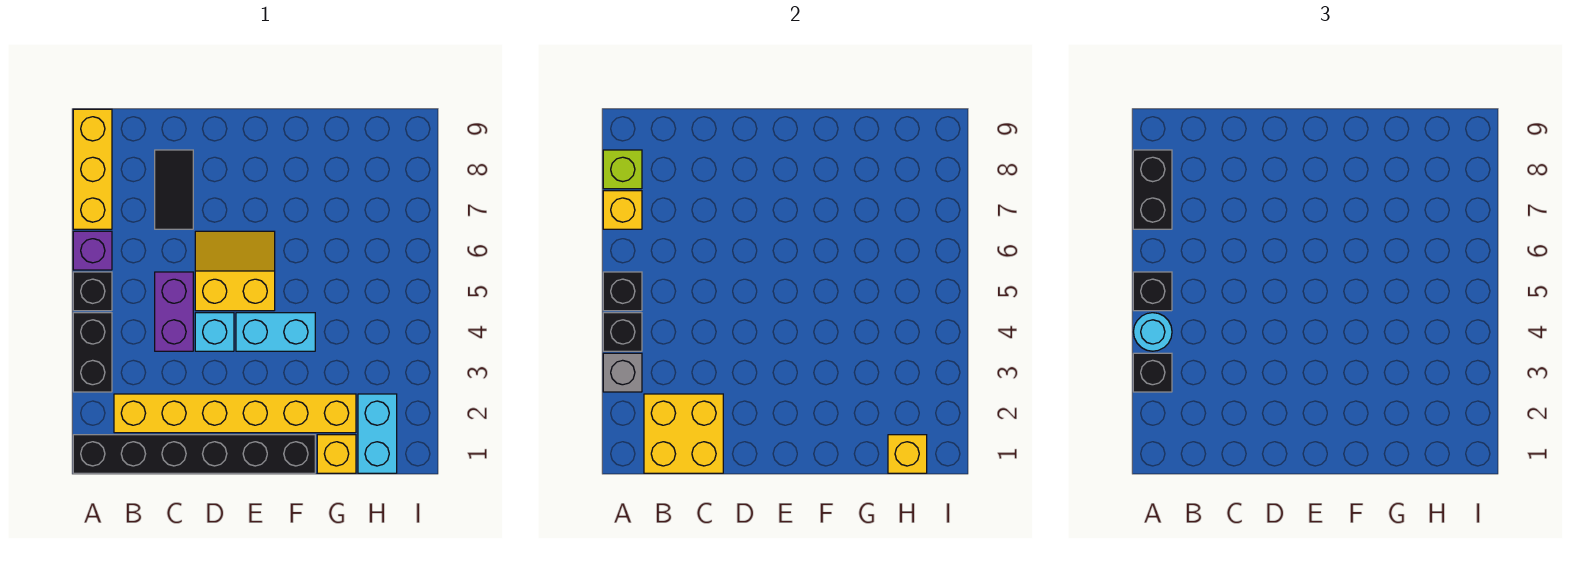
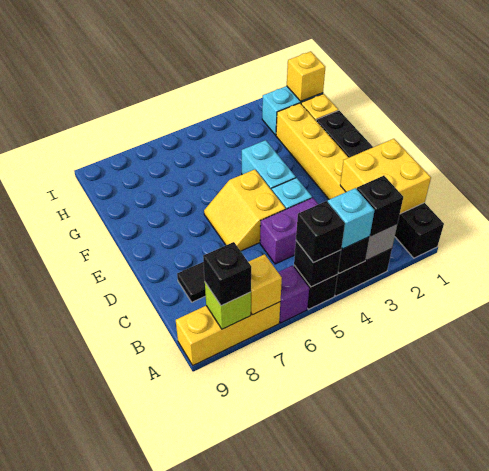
cyan round brick A4 level 3 -> cyan brick A4 level 3
black brick A7:A8 level 3 -> black brick A8 level 3

